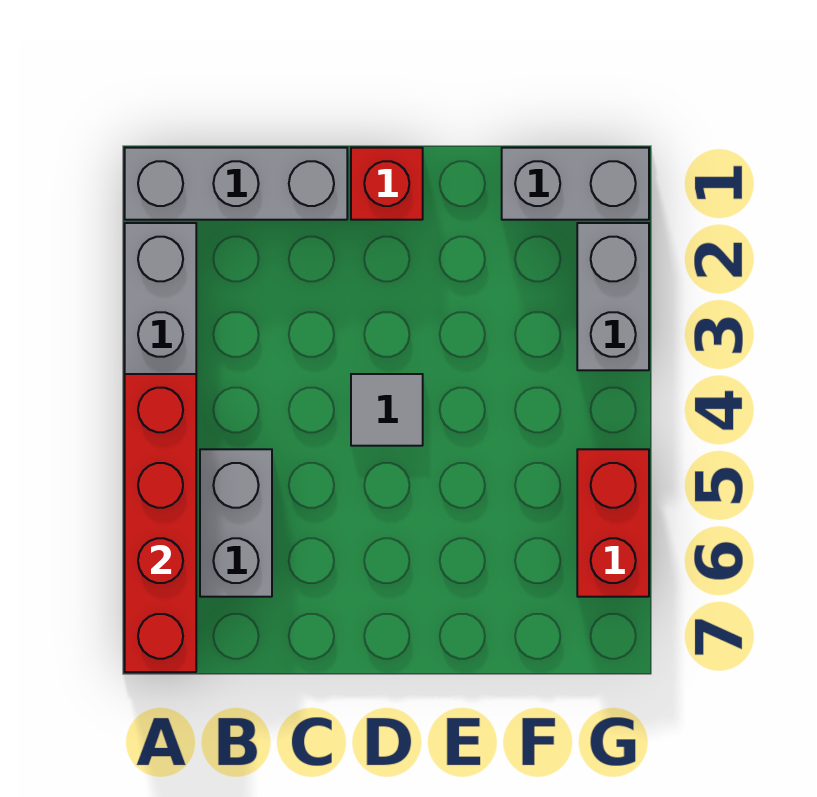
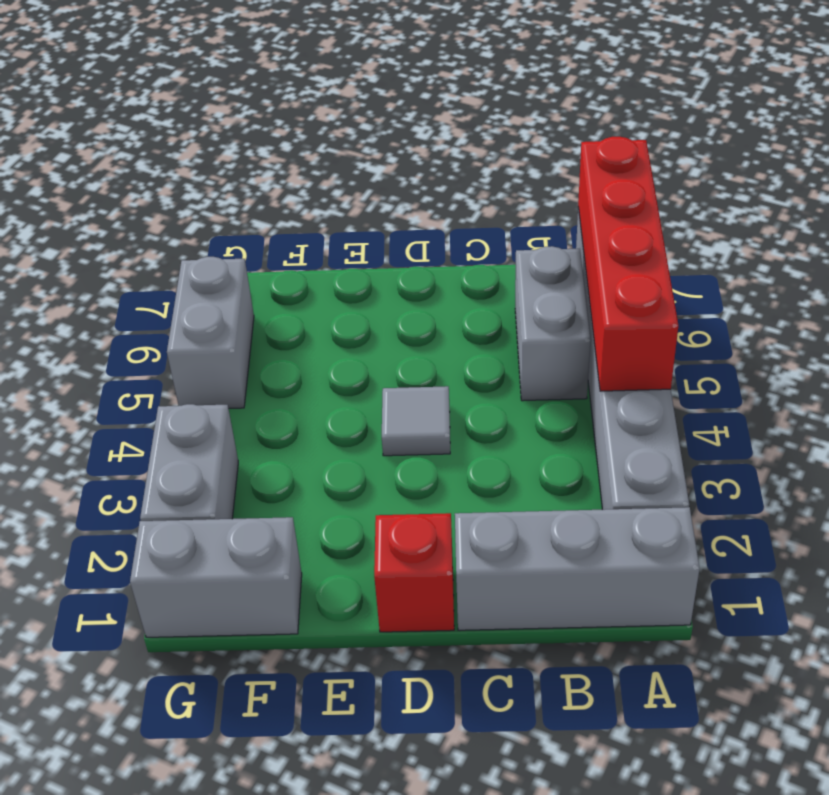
red brick G5:G6 level 1 -> grey brick G5:G6 level 1

